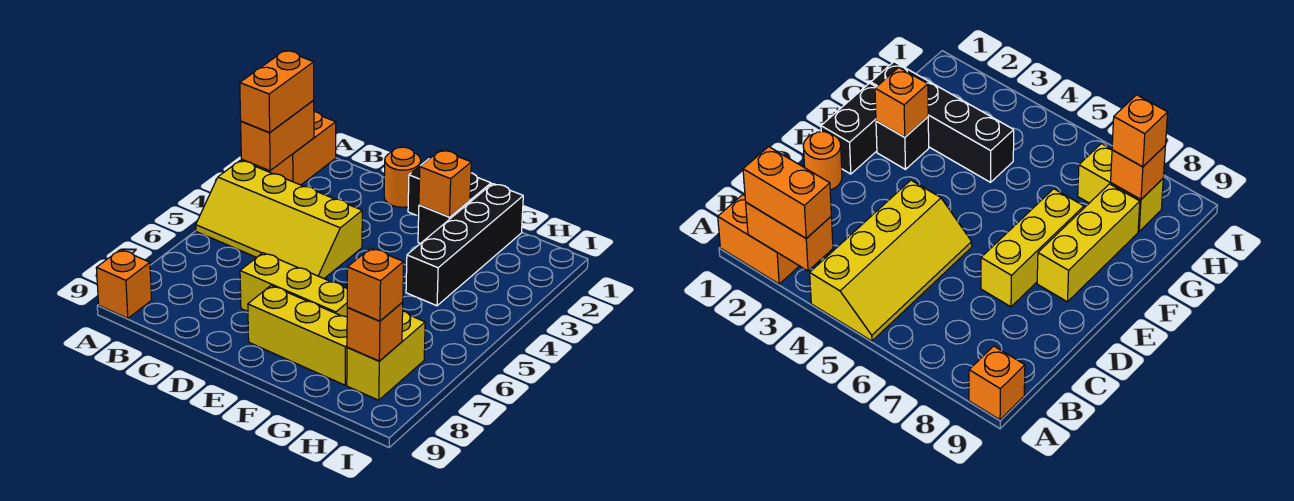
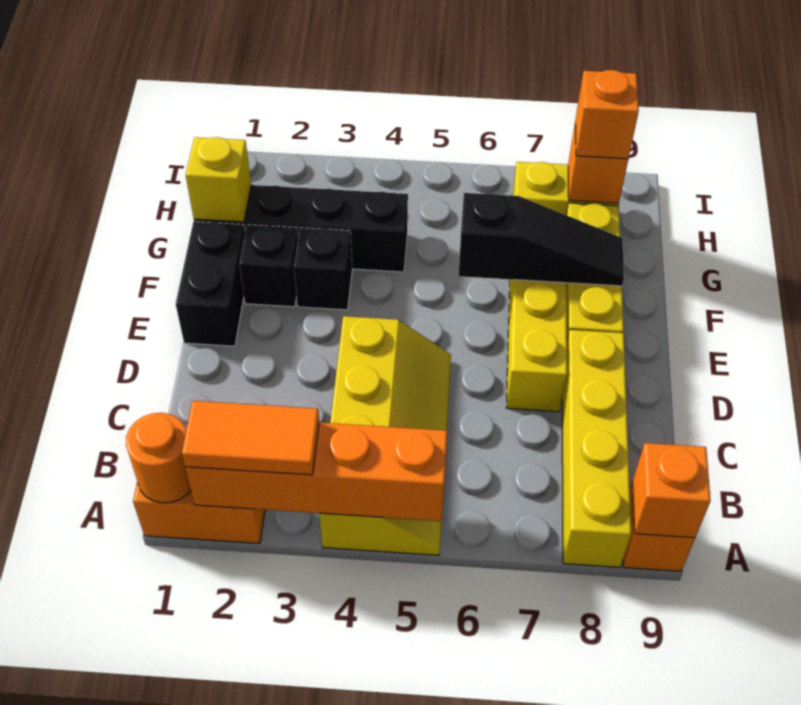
orange brick A2:A3 level 2 -> orange brick A2:A5 level 2
orange brick A2:A3 level 3 -> orange tile A2:A3 level 3
none -> yellow brick A8:D8 level 1
orange round brick D1 level 1 -> orange round brick A1 level 2
orange brick F2 level 2 -> orange brick A9 level 2
none -> black brick F3 level 1
none -> black slope F6:F8 level 2 top 6
none -> yellow brick G1 level 2

